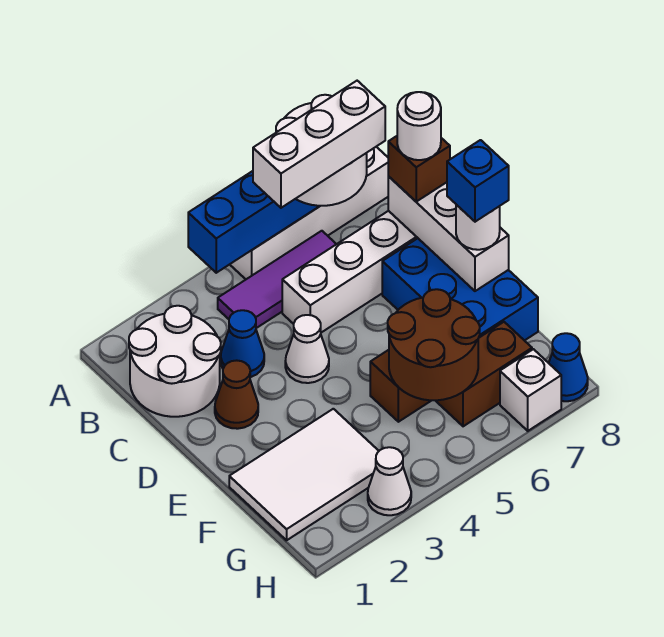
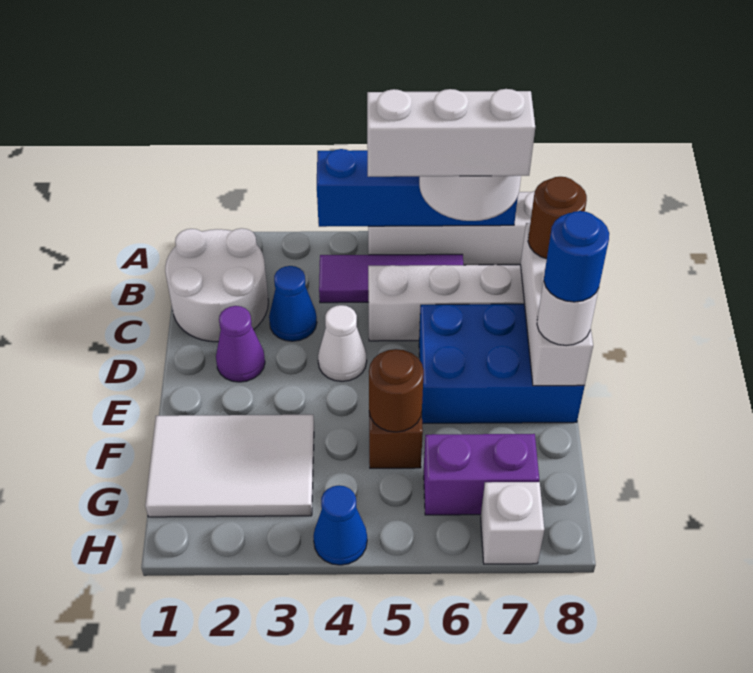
brown brick C8 level 3 -> brown round brick C8 level 3
white round brick C8 level 4 -> none
brown cone D2 level 1 -> purple cone D2 level 1
blue brick D7:F8 level 1 -> blue brick D6:E8 level 1
blue brick E8 level 4 -> blue round brick E8 level 4
brown round brick F5:G6 level 2 -> brown round brick F5 level 2
brown brick G6:G7 level 1 -> purple brick G6:G7 level 1
white cone H3 level 1 -> none
blue cone H8 level 1 -> blue cone H4 level 1

